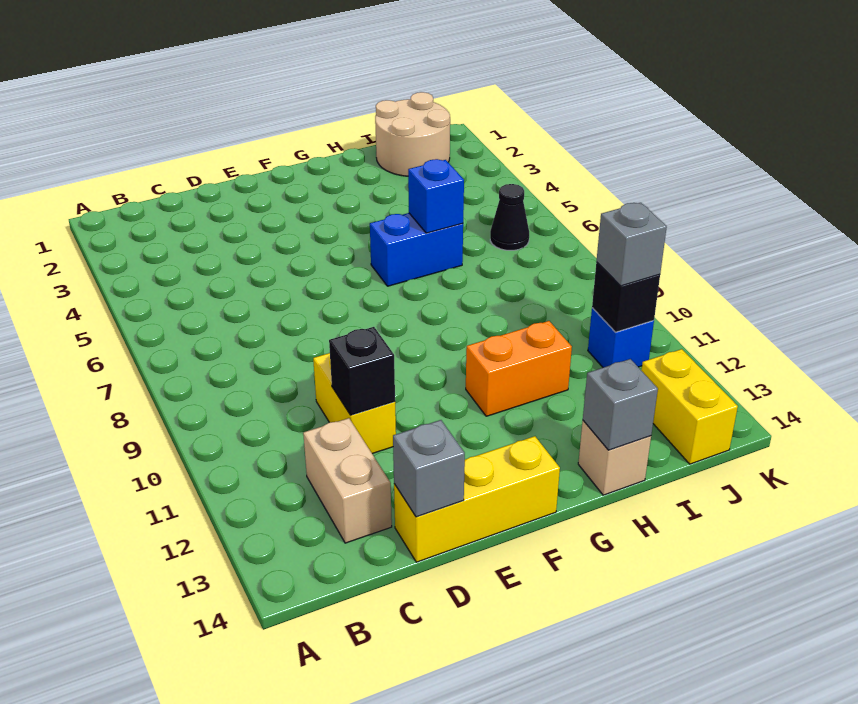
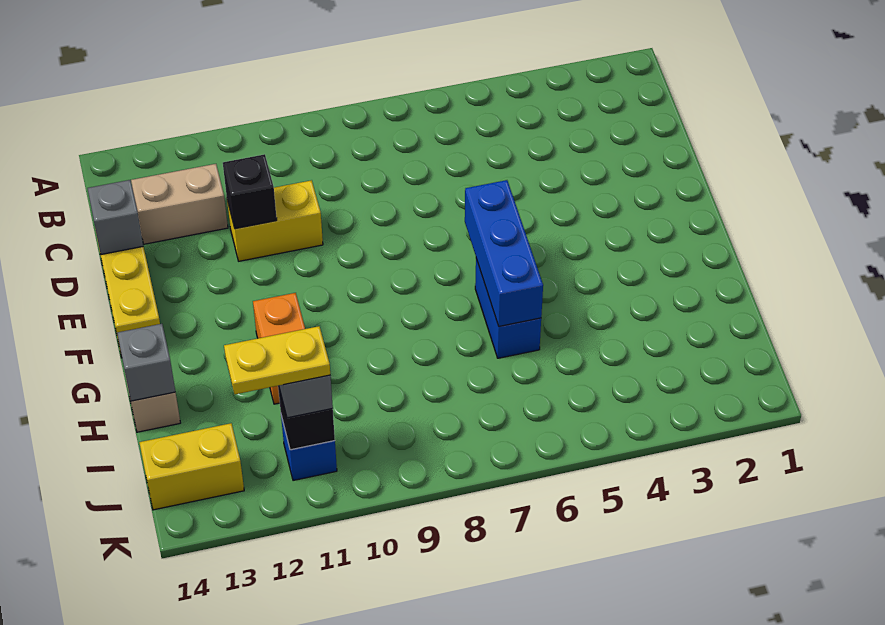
blue brick H6 level 2 -> blue brick F6:H6 level 2
tan round brick I1:J2 level 1 -> none
black cone J6 level 1 -> none
none -> yellow plate J11:J12 level 4

